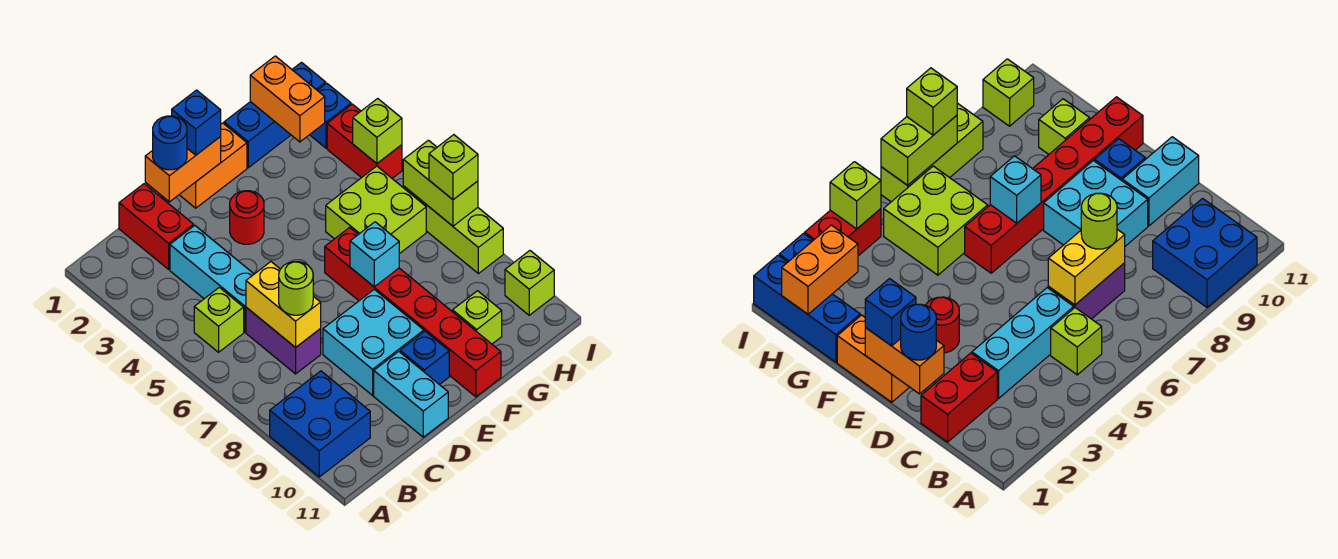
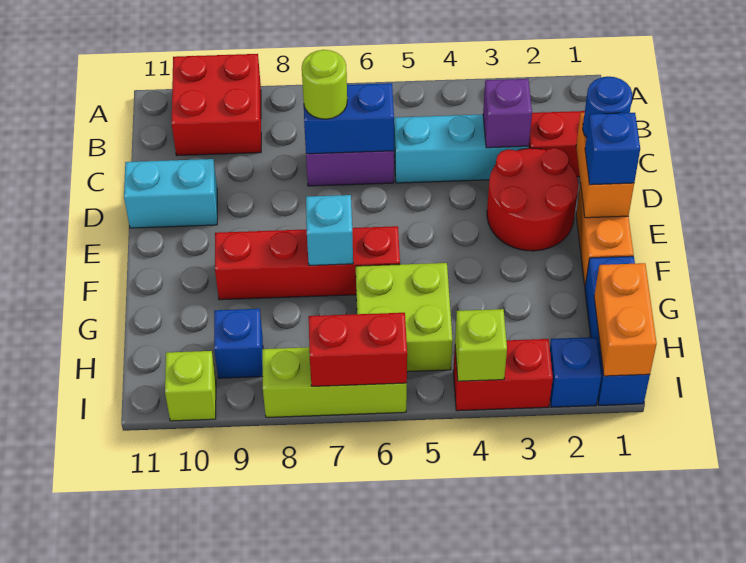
blue brick A9:B10 level 1 -> red brick A9:B10 level 1
lime brick B5 level 1 -> none
none -> purple brick C3 level 2
yellow brick C6:C7 level 2 -> blue brick C6:C7 level 2
cyan brick D8:E9 level 1 -> none
red round brick E3 level 1 -> red round brick D2:E3 level 1
blue brick E10 level 1 -> blue brick H9 level 1
red brick F6:F11 level 1 -> red brick F6:F9 level 1
lime brick G10 level 1 -> none
orange brick H1:H2 level 2 -> orange brick H1:I1 level 2
lime brick I6:I7 level 2 -> red brick I6:I7 level 2
lime brick I7 level 3 -> none

